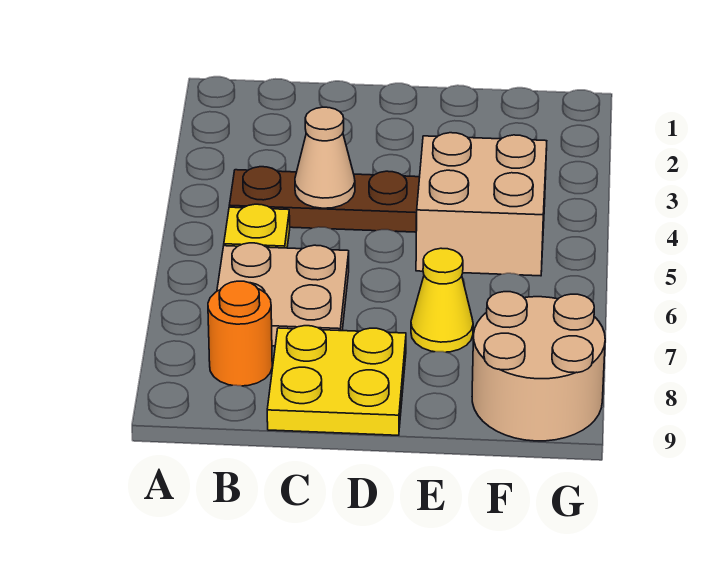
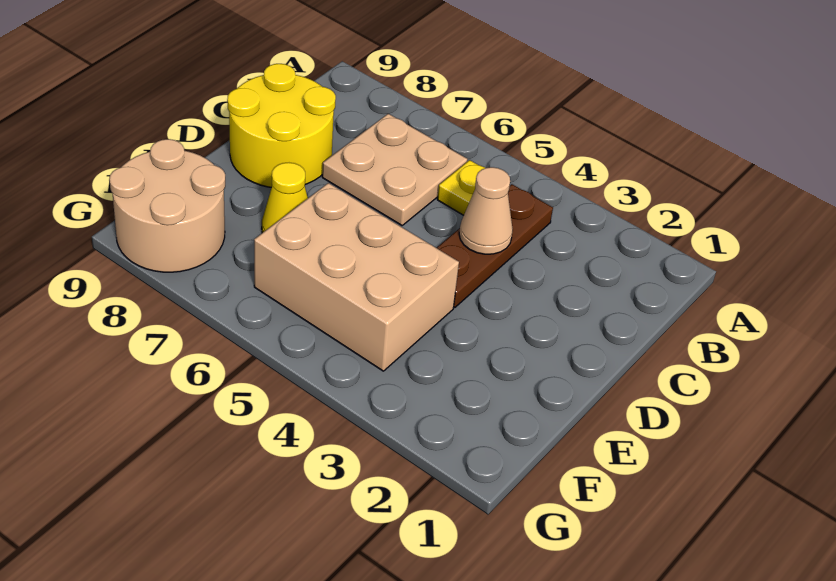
orange round brick B8 level 1 -> none
yellow plate C8:D9 level 1 -> yellow round brick C8:D9 level 1
tan brick E4:F5 level 1 -> tan brick E4:F6 level 1

